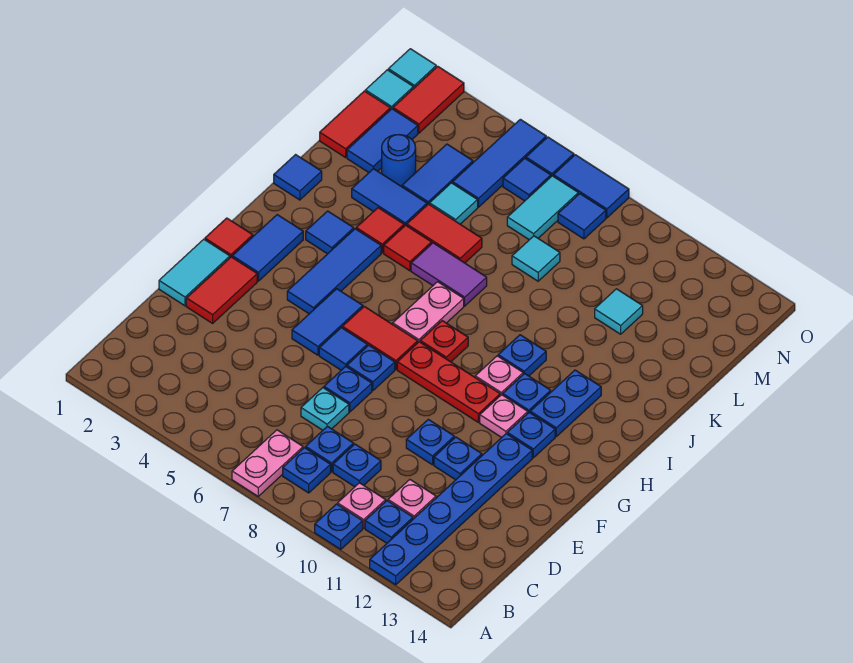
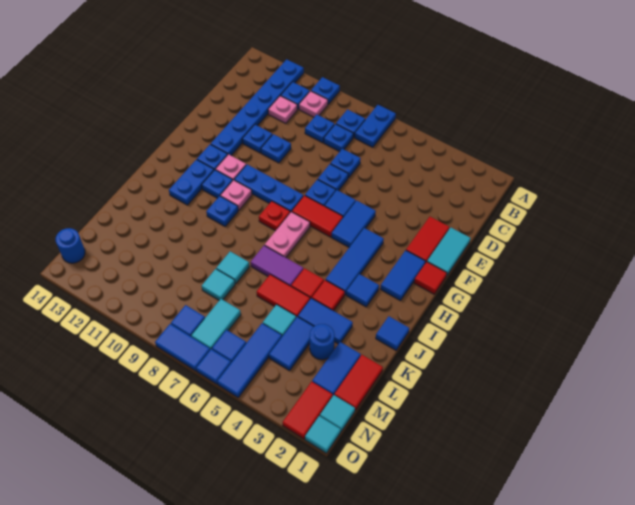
pink plate A7:B7 level 1 -> blue plate A7:B7 level 1
cyan plate D7 level 1 -> blue plate D7 level 1
red plate G8:G10 level 1 -> blue plate G8:G10 level 1
cyan tile L11 level 1 -> cyan tile K8 level 1
none -> blue round brick N14 level 1

